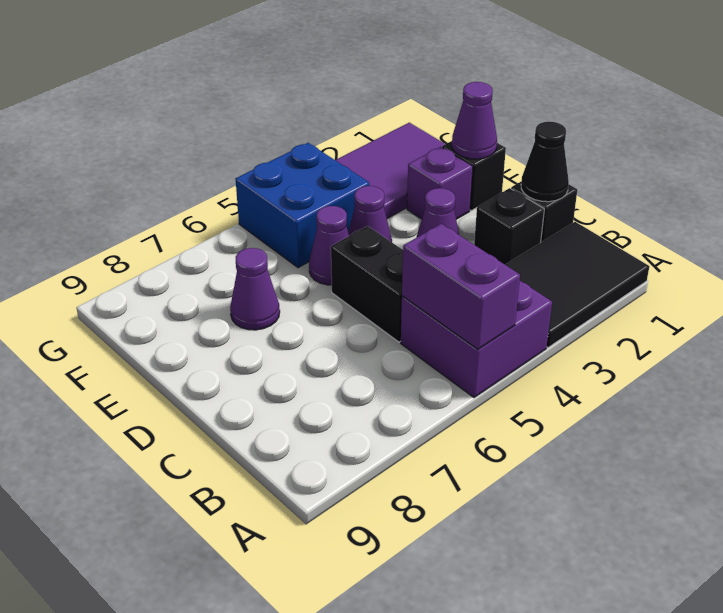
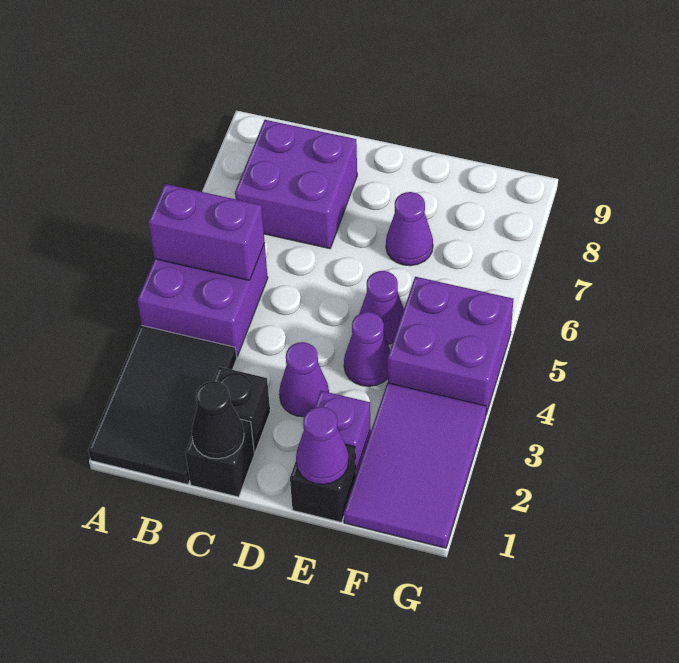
none -> purple brick B7:C8 level 1
black brick C5:D5 level 1 -> none
blue brick F4:G5 level 1 -> purple brick F4:G5 level 1

